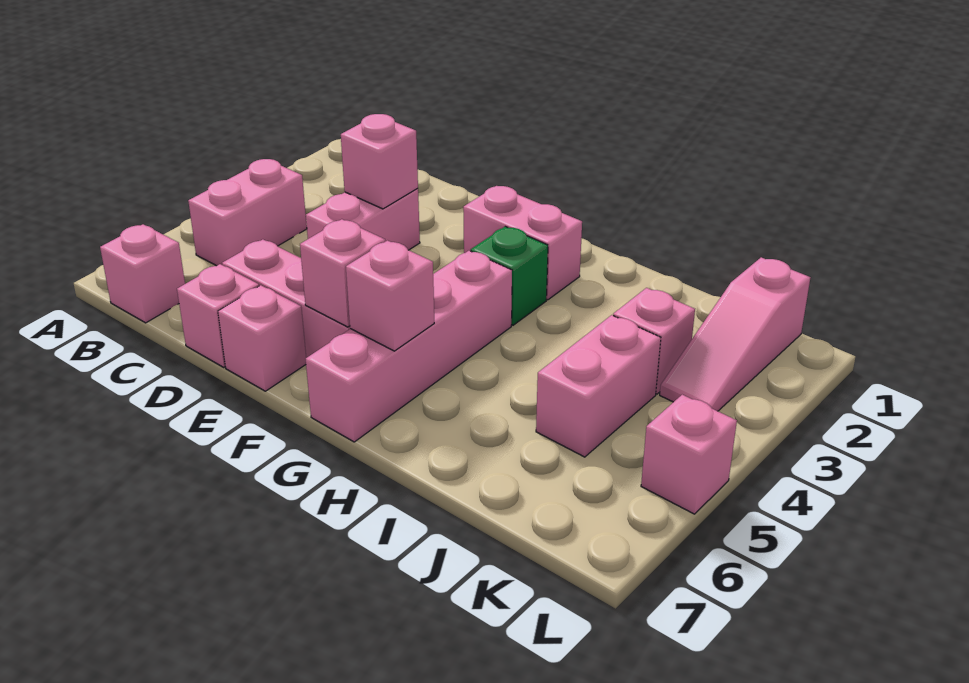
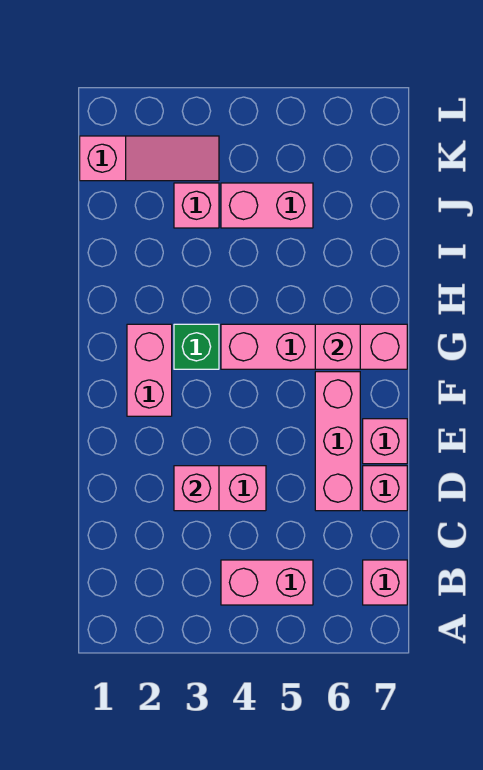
pink brick F6 level 2 -> none
pink brick L5 level 1 -> none

